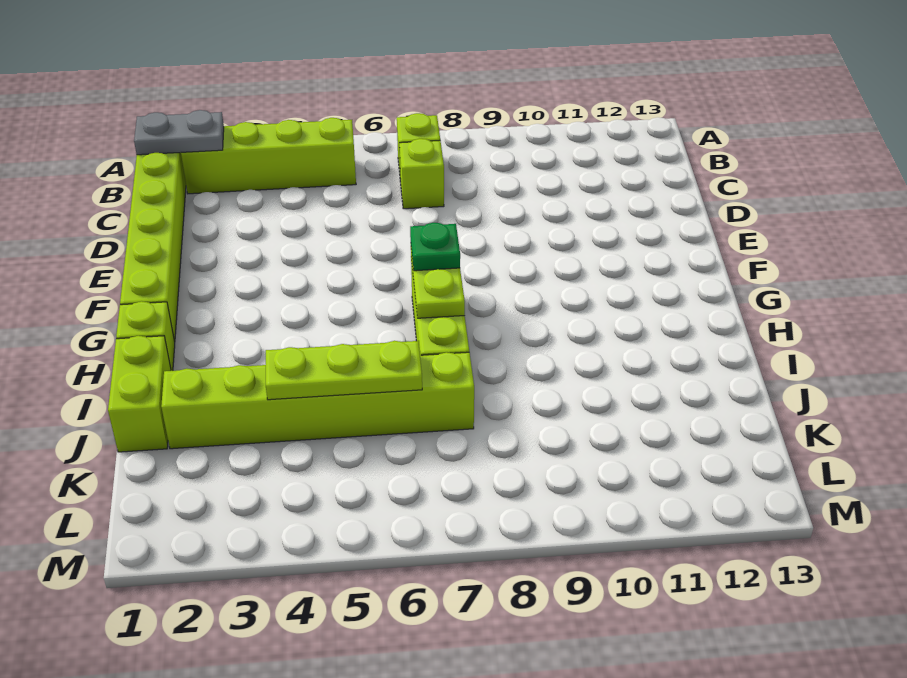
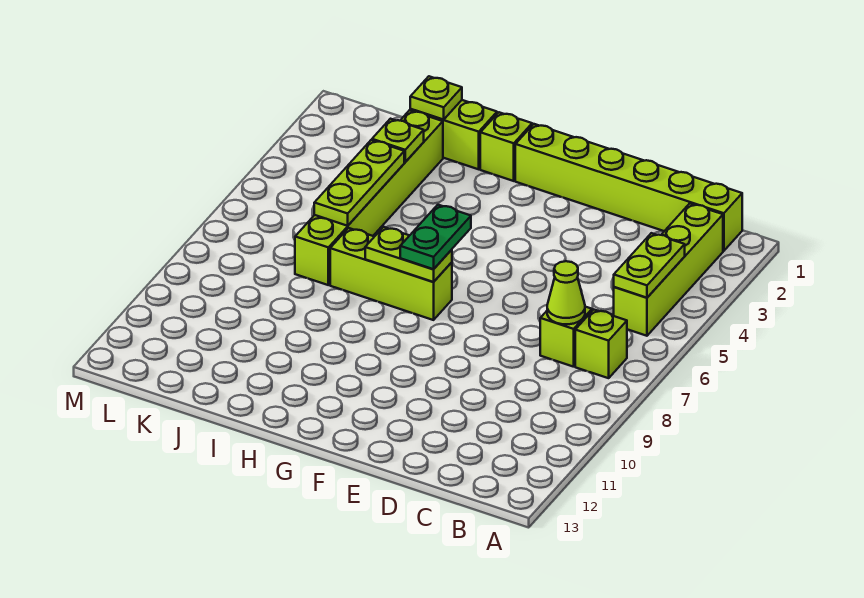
grey plate B1:B2 level 2 -> none
none -> lime plate B4:B5 level 2
none -> lime cone C7 level 2
green plate G7 level 3 -> green plate G6:G7 level 3
none -> lime plate J1 level 2
none -> lime plate J3 level 2

